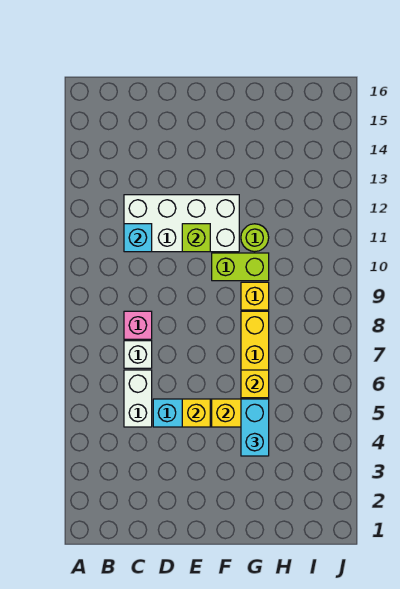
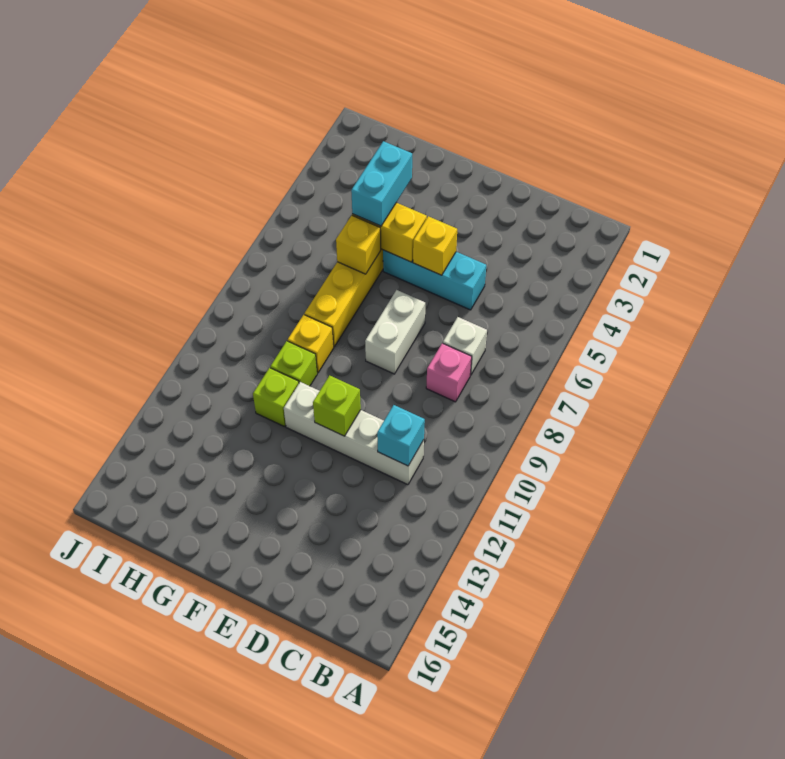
white brick C5:C6 level 1 -> white brick E7:E8 level 1
white brick C11:F12 level 1 -> white brick C11:F11 level 1
lime brick F10:G10 level 1 -> lime brick G10 level 1
lime round brick G11 level 1 -> lime brick G11 level 1

